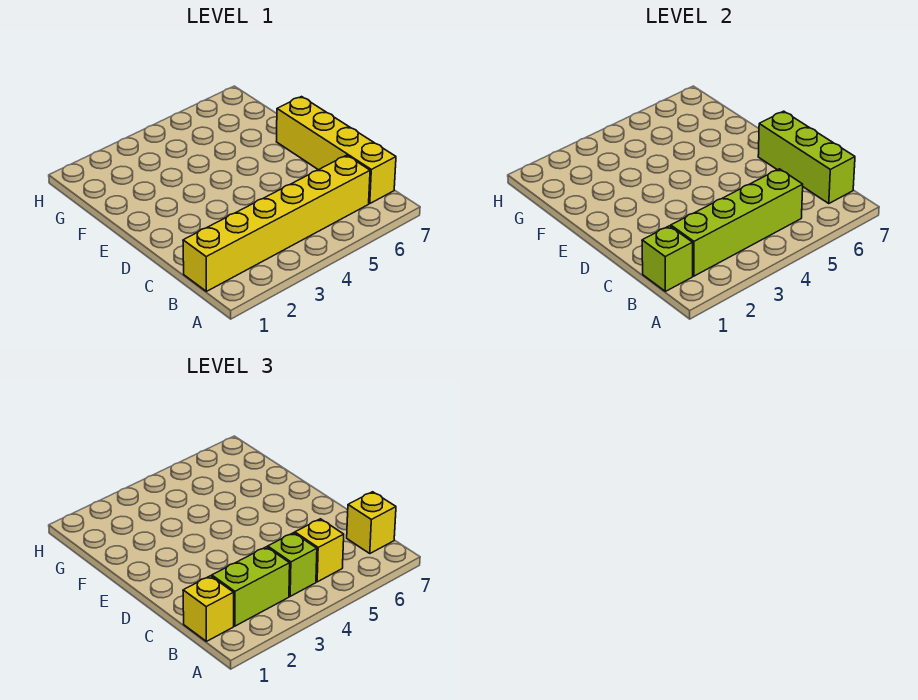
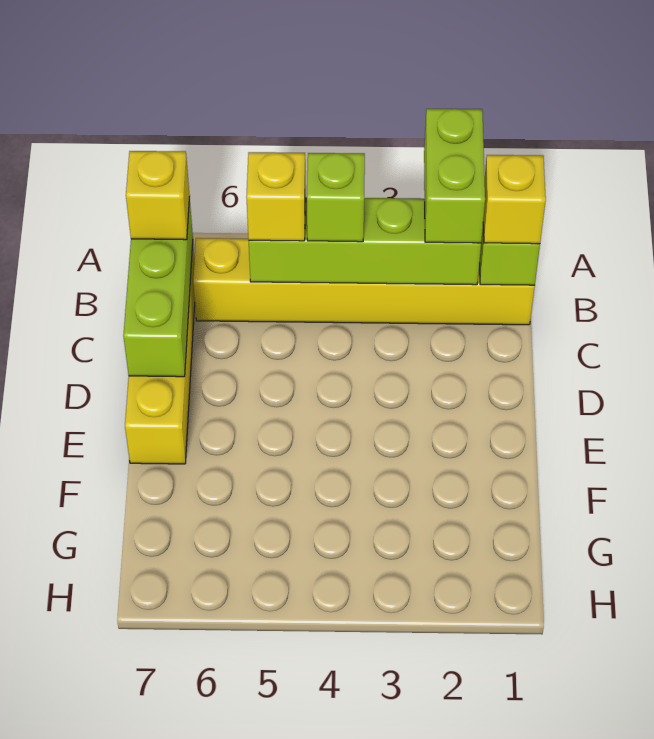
lime brick B2:B3 level 3 -> lime brick A2:B2 level 3

